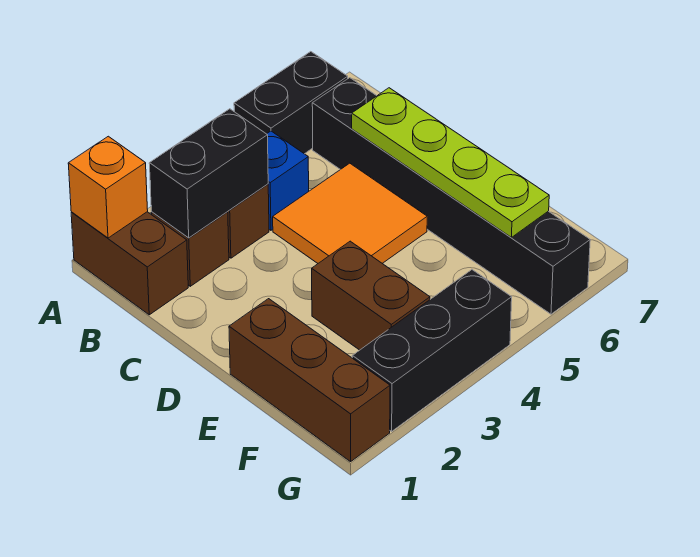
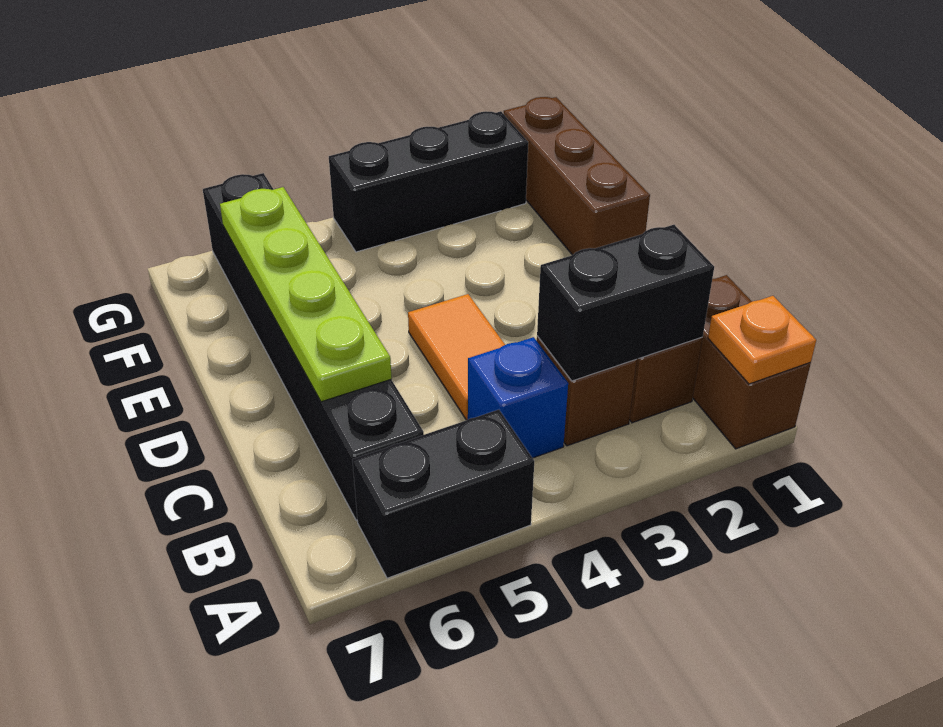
orange brick A1 level 2 -> orange plate A1 level 2
orange tile C4:D5 level 1 -> orange tile C4:D4 level 1
brown brick E3:F3 level 1 -> none

